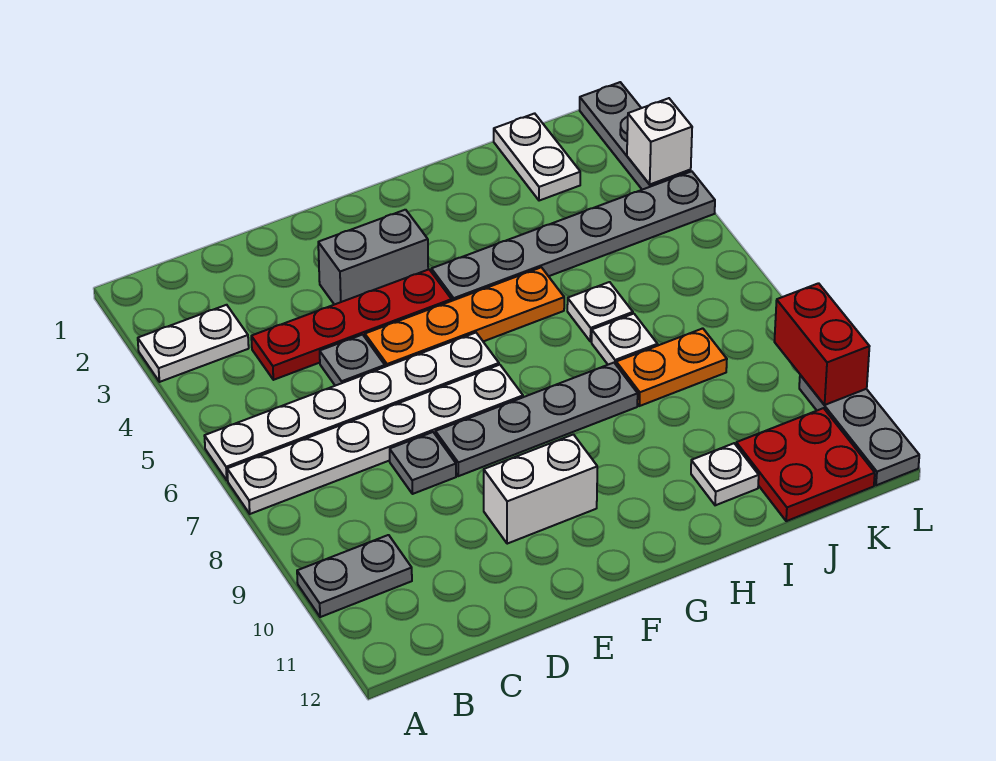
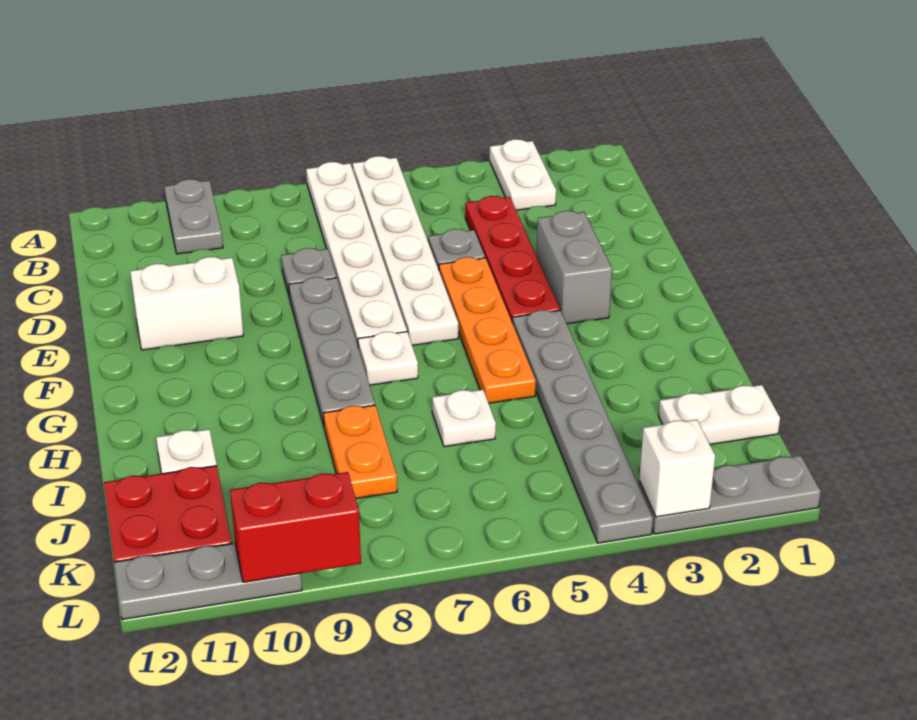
white brick E10:F10 level 1 -> white brick E10:E11 level 1
white plate I7 level 1 -> white plate G7 level 1

